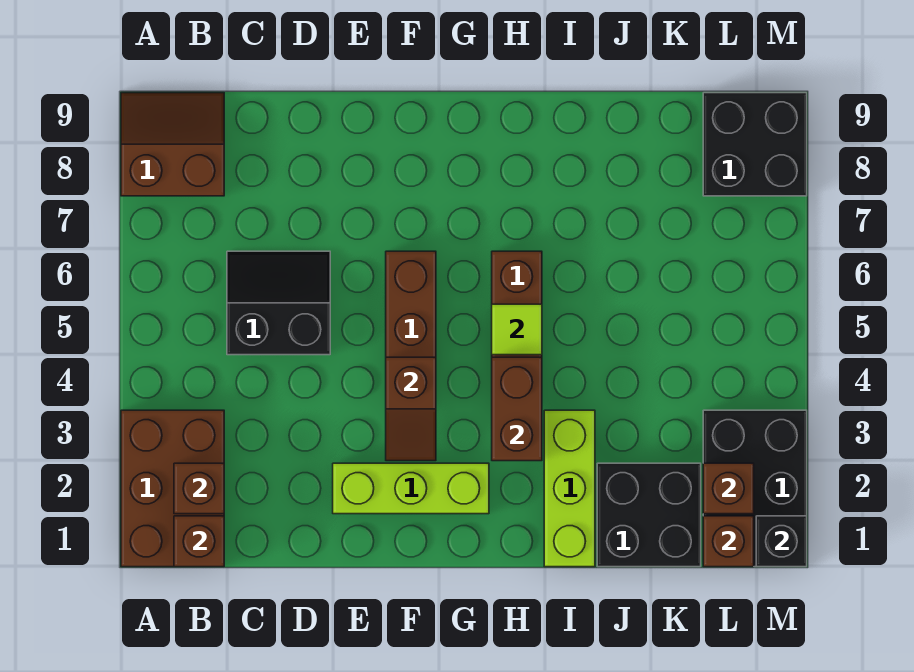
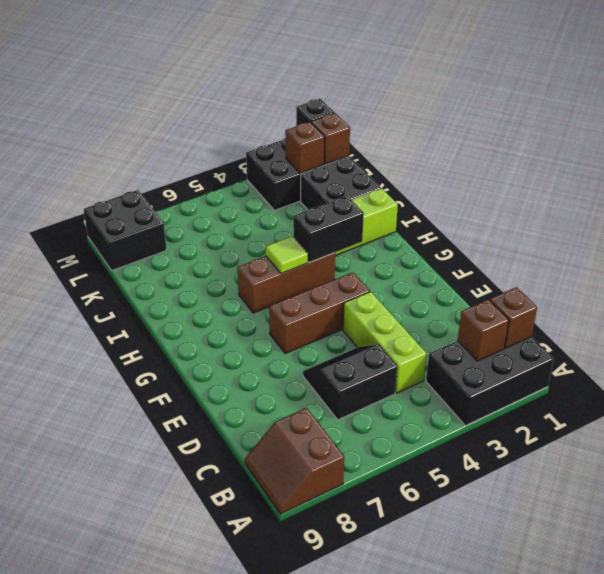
brown brick A1:B3 level 1 -> black brick A1:B3 level 1
black slope C5:D6 level 1 top 5 -> black slope C5:D6 level 1 top C
lime brick E2:G2 level 1 -> lime brick C4:E4 level 1
brown slope F3:F4 level 2 top 4 -> none
brown brick H3:H4 level 2 -> black brick H3:H4 level 2

